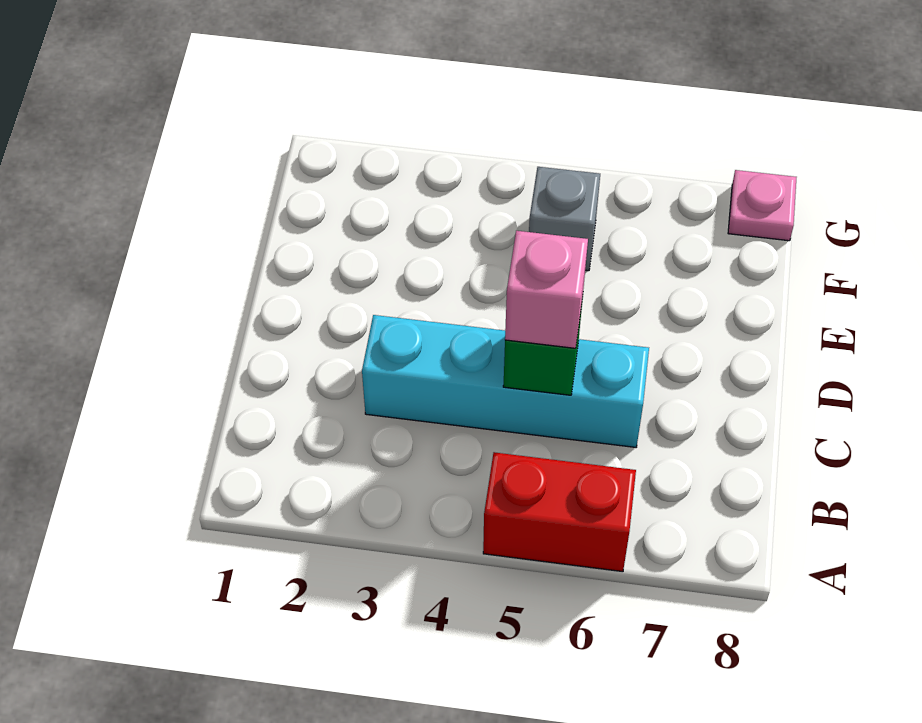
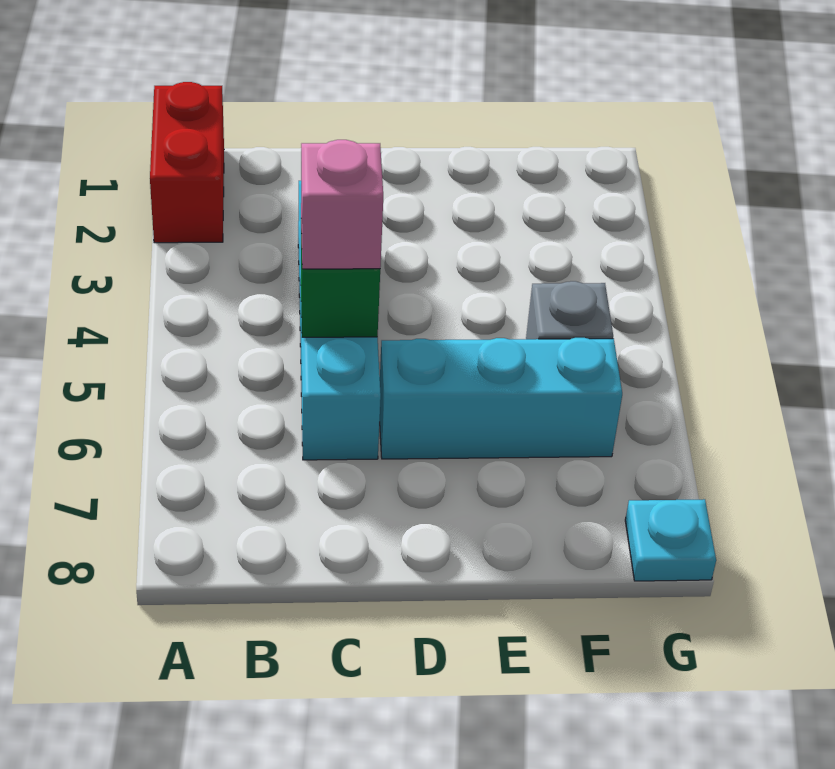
red brick A5:A6 level 1 -> red brick A1:A2 level 1
none -> cyan brick D6:F6 level 1
pink plate G8 level 1 -> cyan plate G8 level 1

